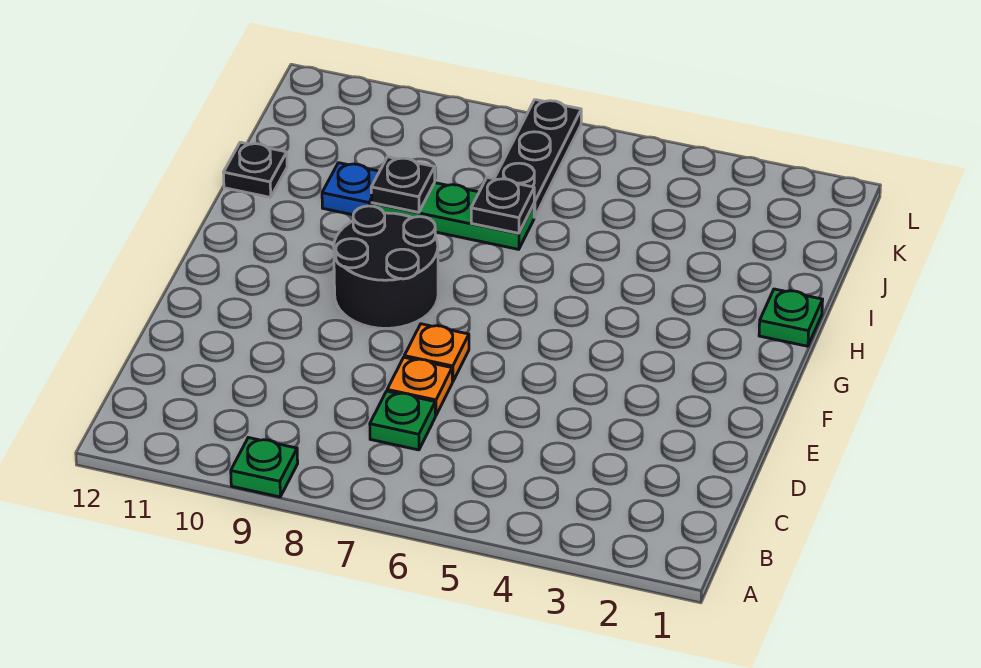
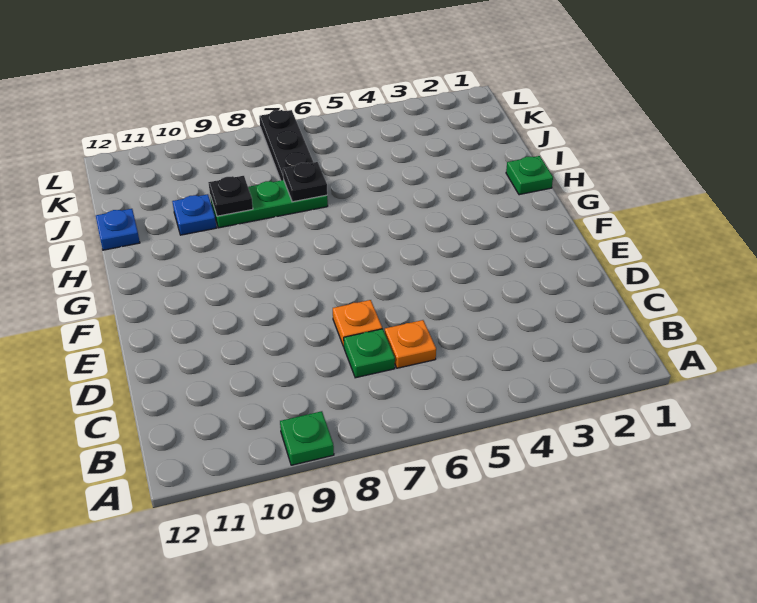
orange plate E7 level 1 -> orange plate C6 level 1
black round brick F8:G9 level 1 -> none
black plate I12 level 1 -> blue plate I12 level 1

